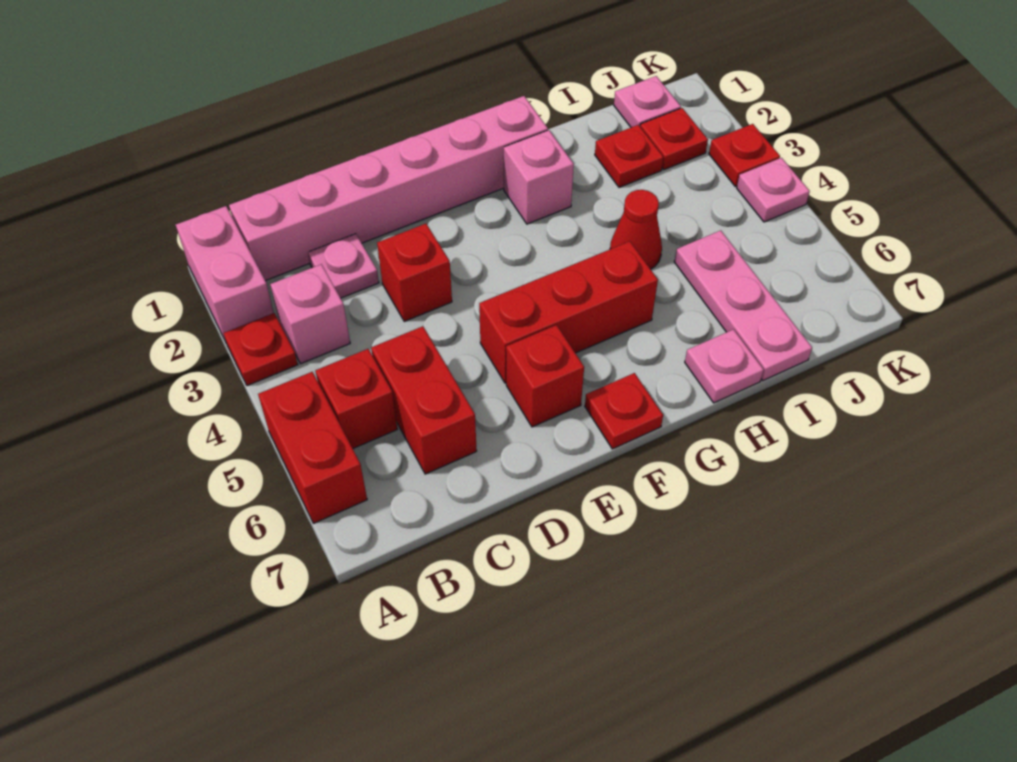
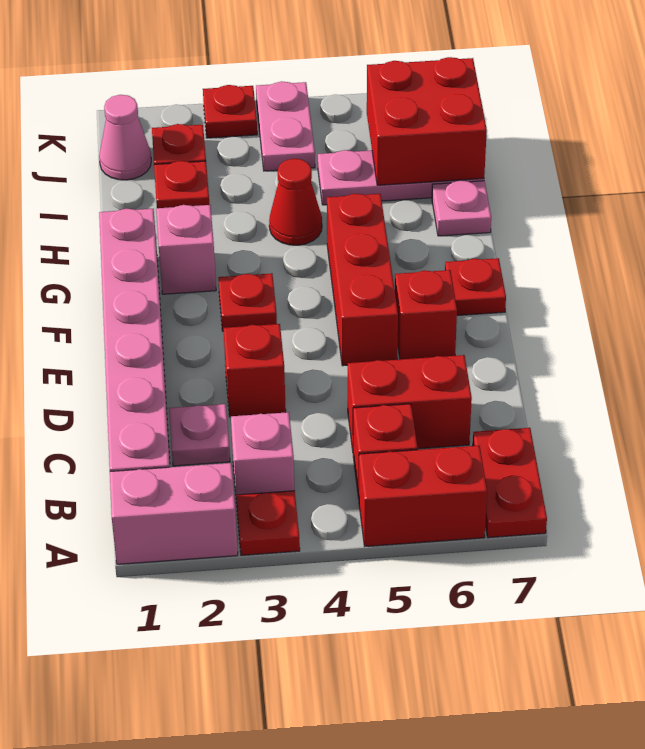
none -> red plate A7:B7 level 1
none -> red plate F3 level 1
none -> red brick I6:J7 level 2
pink plate J1 level 1 -> pink cone J1 level 1
pink plate K4 level 1 -> pink plate J4:K4 level 1

